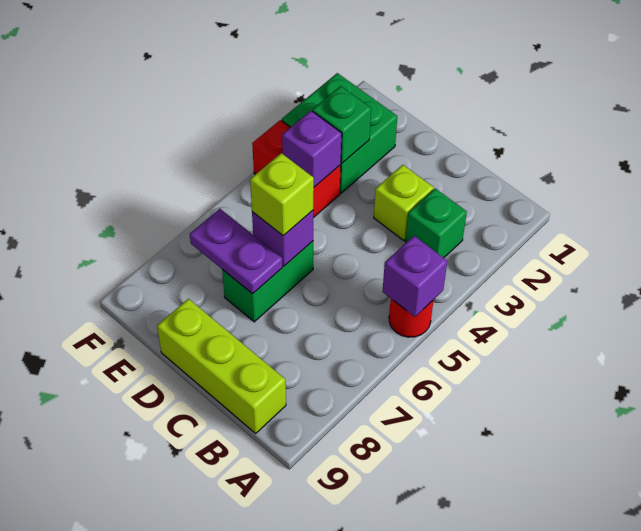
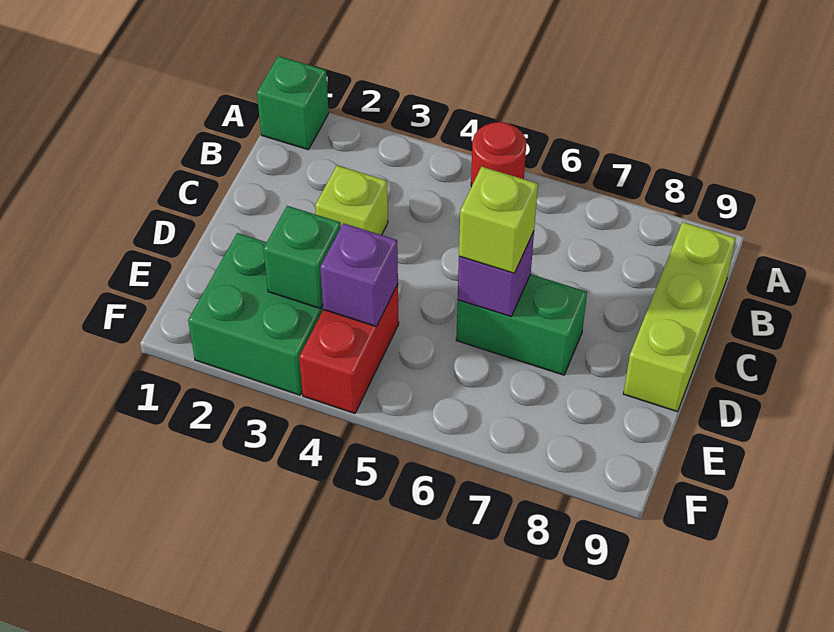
purple brick A5 level 2 -> none
green brick B3 level 1 -> green brick A1 level 1
purple plate D7:E7 level 2 -> none

